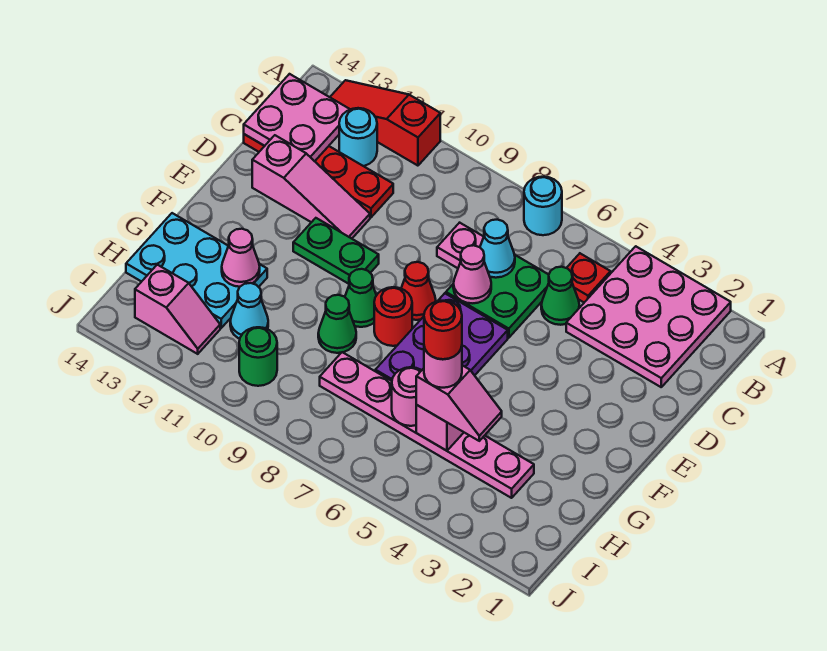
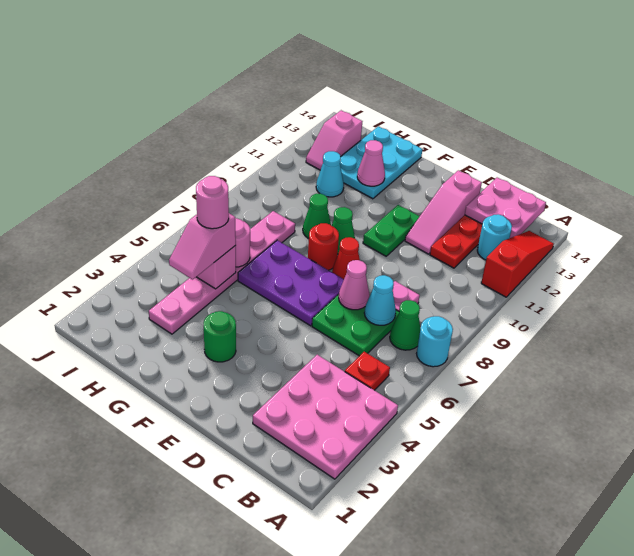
green cone C5 level 1 -> green cone B7 level 1
red round brick H5 level 5 -> none
green round brick I10 level 1 -> green round brick F3 level 1

